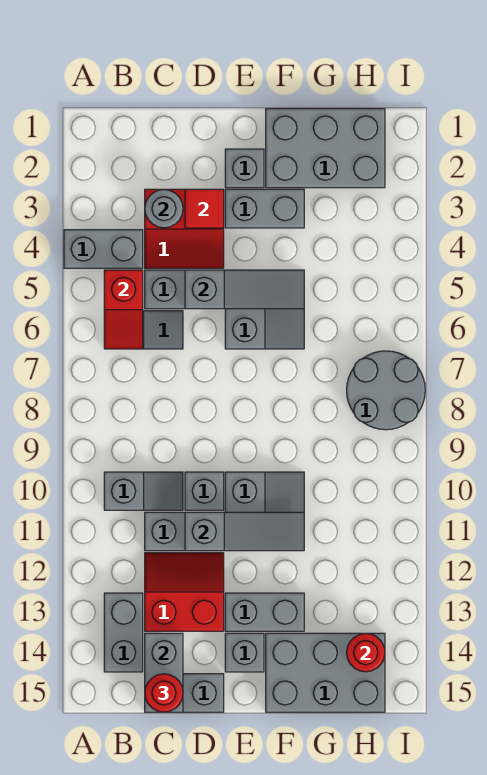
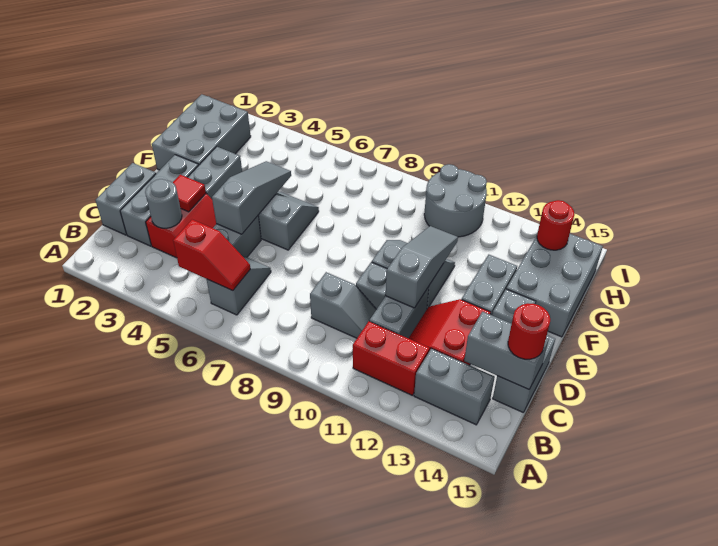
grey brick A4:B4 level 1 -> grey brick C1:D1 level 1
grey slope B10:C10 level 1 top B -> grey slope C9:C10 level 1 top 9
none -> red brick B11:B12 level 1
grey brick E2 level 1 -> grey brick C2:E2 level 1
grey round brick H7:I8 level 1 -> grey round brick H10:I11 level 1

